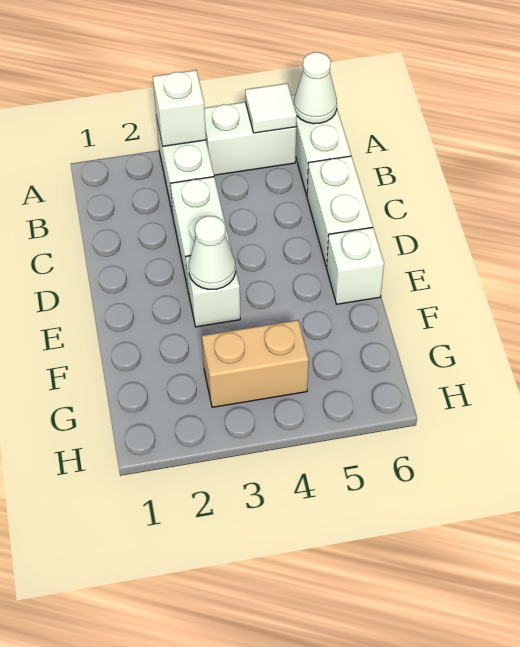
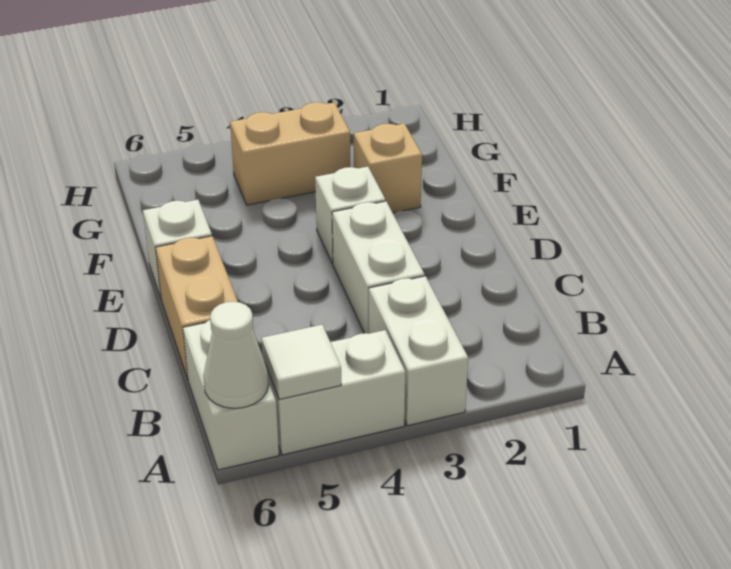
white brick A3 level 2 -> none
white brick C6:D6 level 1 -> tan brick C6:D6 level 1
white cone E3 level 2 -> none
none -> tan brick F2 level 1

